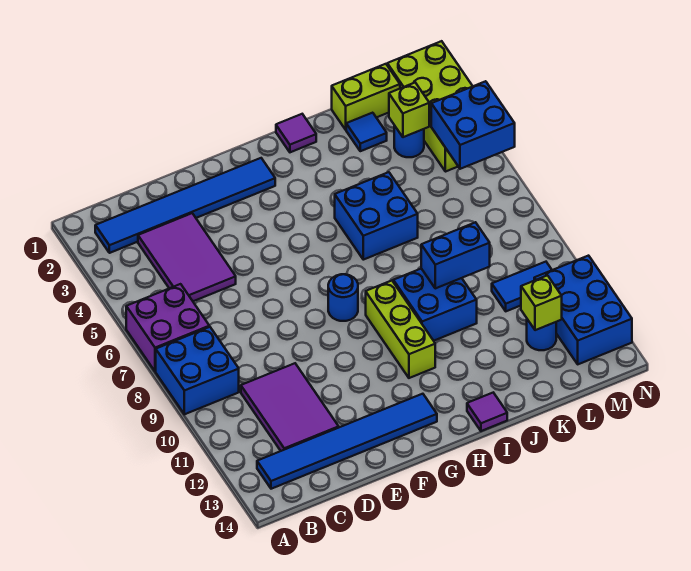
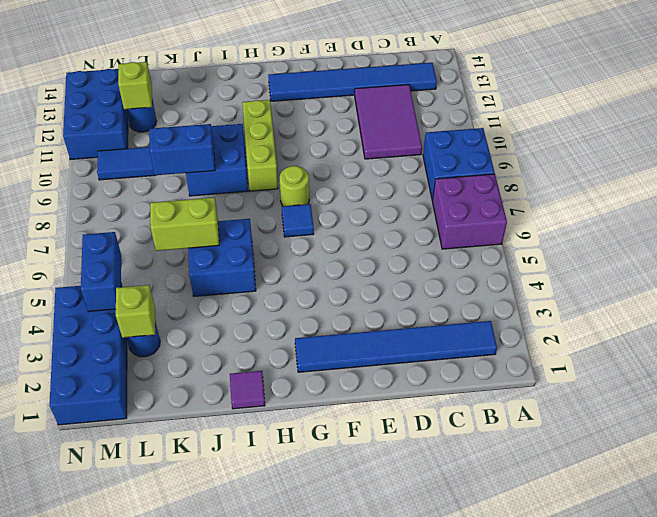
purple tile C3:D5 level 1 -> none
blue round brick G8 level 1 -> lime round brick G8 level 1
purple tile I14 level 1 -> none
lime brick K1:L1 level 1 -> lime brick J6:K6 level 2
blue tile K2 level 1 -> blue tile G7 level 1
lime brick M1:N4 level 1 -> blue brick M1:N4 level 1
blue brick M4:N5 level 2 -> blue brick M4:M5 level 2

